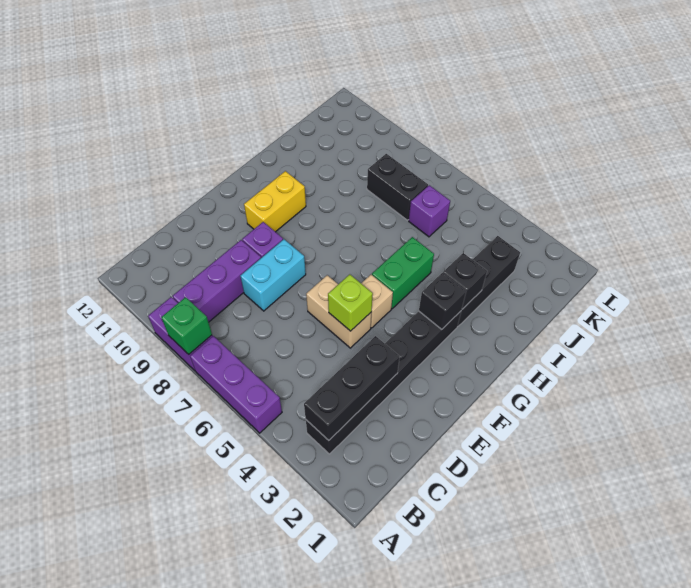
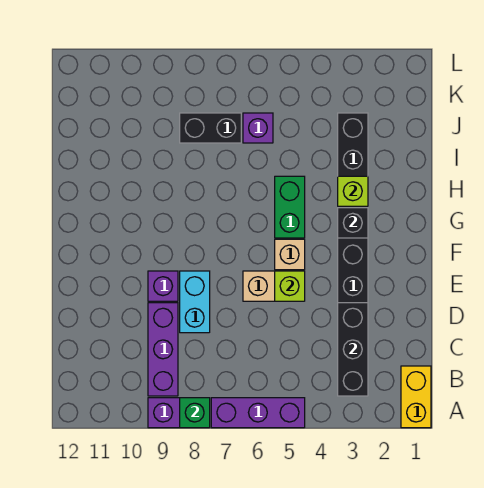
yellow brick F10:G10 level 1 -> yellow brick A1:B1 level 1
black brick H3 level 2 -> lime brick H3 level 2

